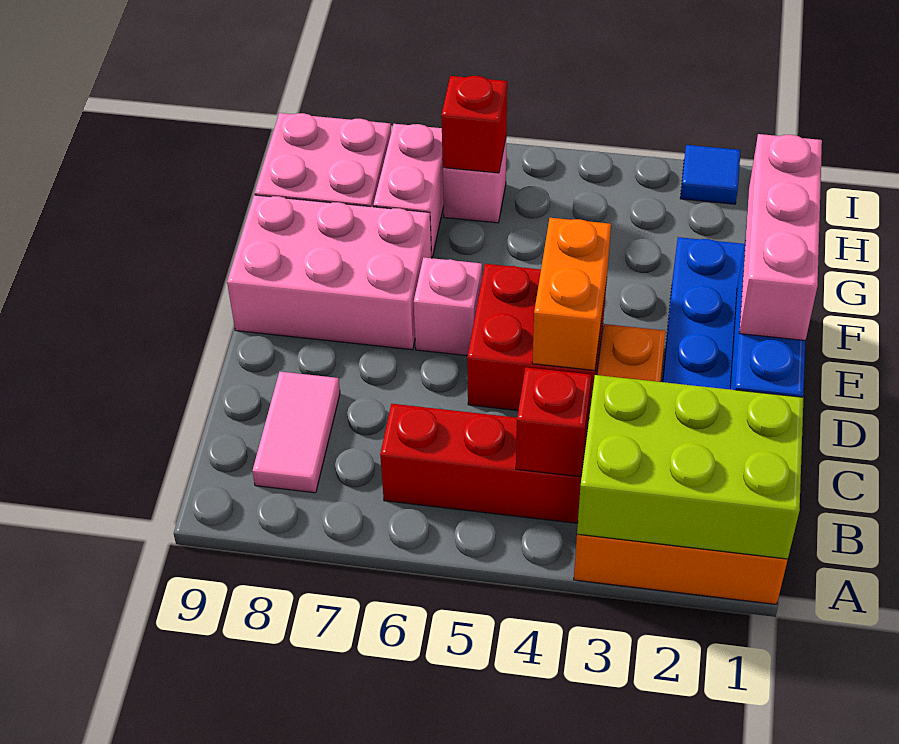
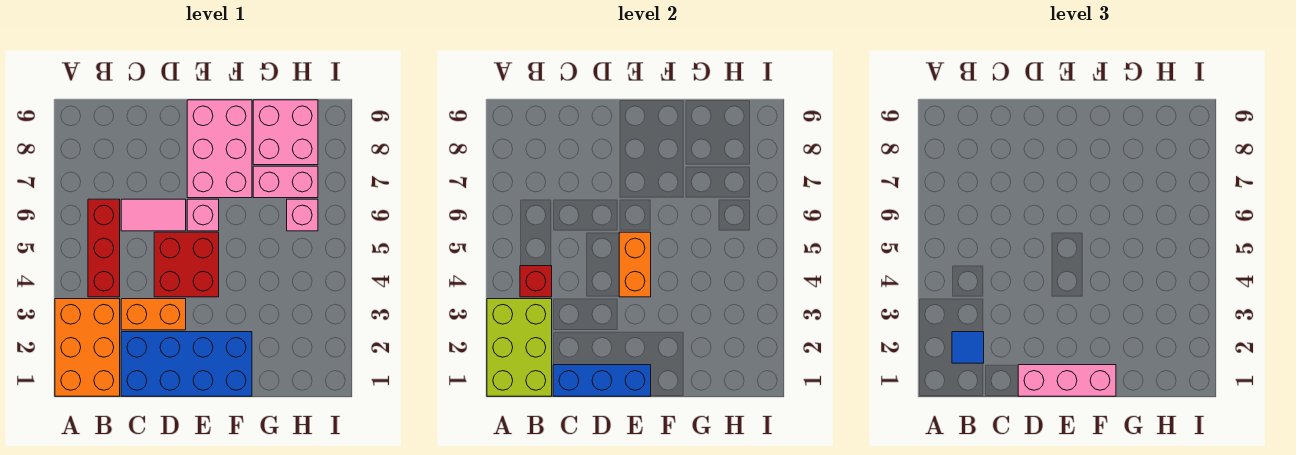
pink tile B8:C8 level 1 -> pink tile C6:D6 level 1
orange brick D4:E4 level 2 -> orange brick E4:E5 level 2
red brick H6 level 2 -> none
blue tile I2 level 1 -> blue tile B2 level 3

